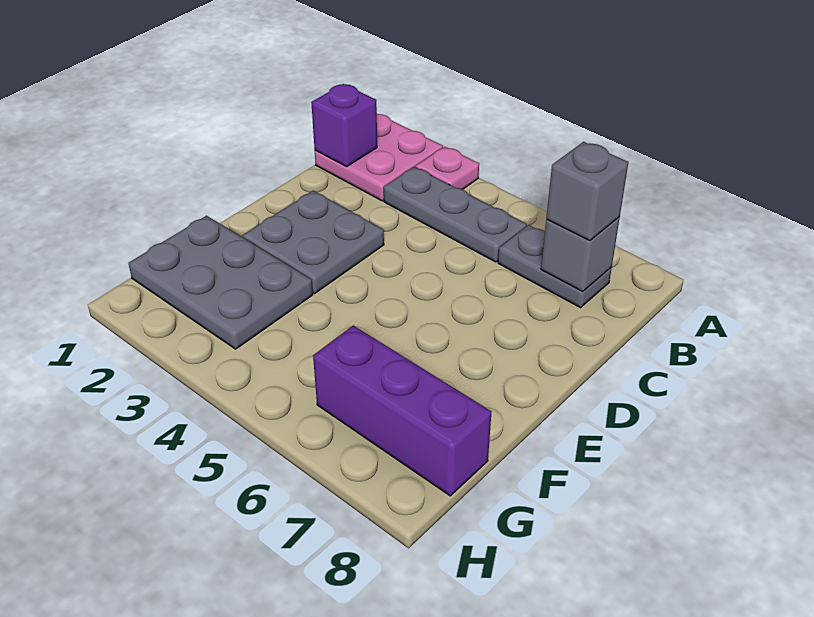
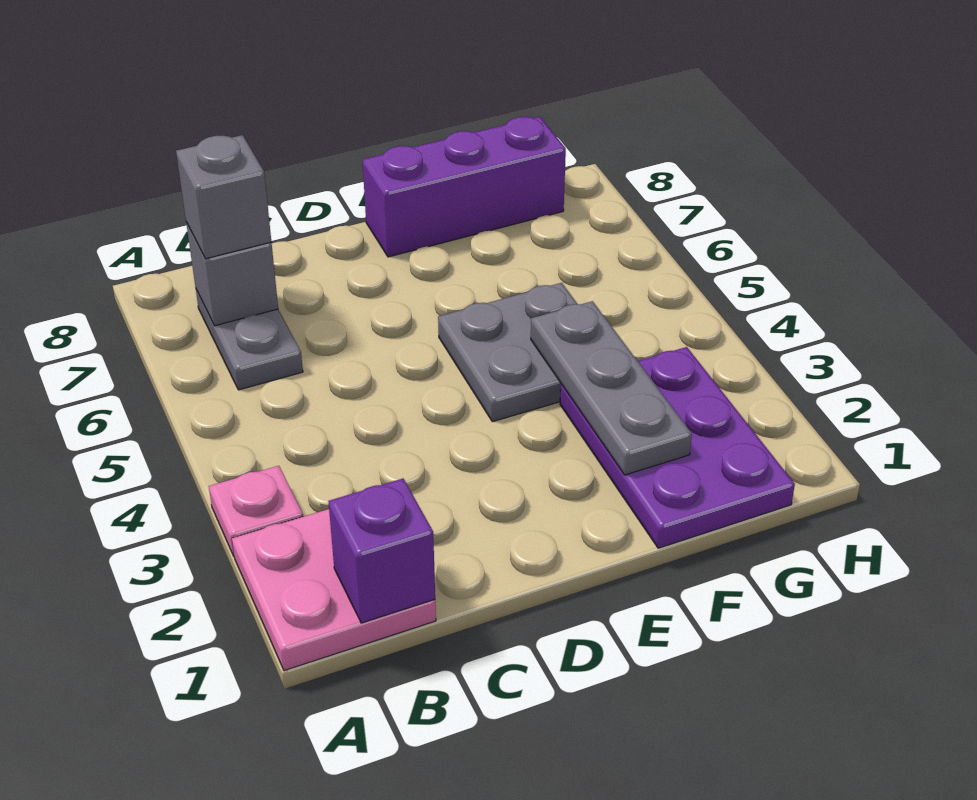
grey plate B3:B5 level 1 -> grey plate F2:F4 level 2
grey plate D2:E3 level 1 -> grey plate E4:F5 level 1
grey plate F1:G3 level 1 -> purple plate F1:G3 level 1
purple brick G6:G8 level 1 -> purple brick E8:G8 level 1

